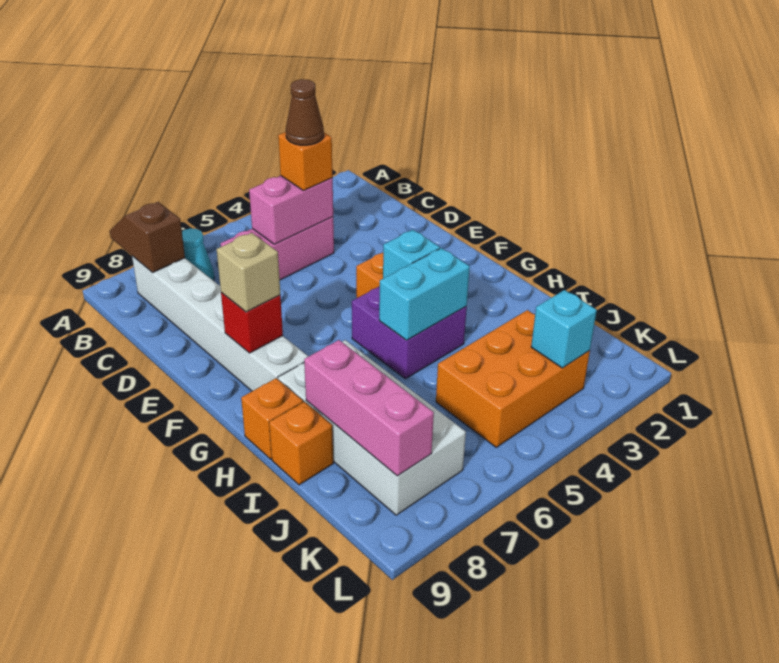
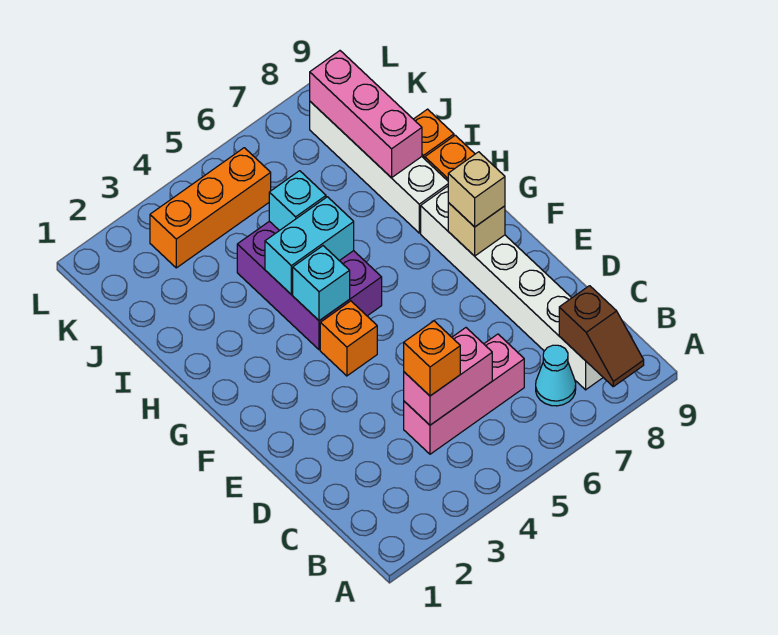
brown cone C4 level 4 -> none
red brick F8 level 2 -> tan brick F8 level 2
purple brick G4:H5 level 1 -> purple brick G4:I5 level 1
white brick H7:K8 level 1 -> white brick H8:K8 level 1
orange brick J3:K5 level 1 -> orange brick K3:K5 level 1
cyan brick K3 level 2 -> cyan brick I5 level 2

